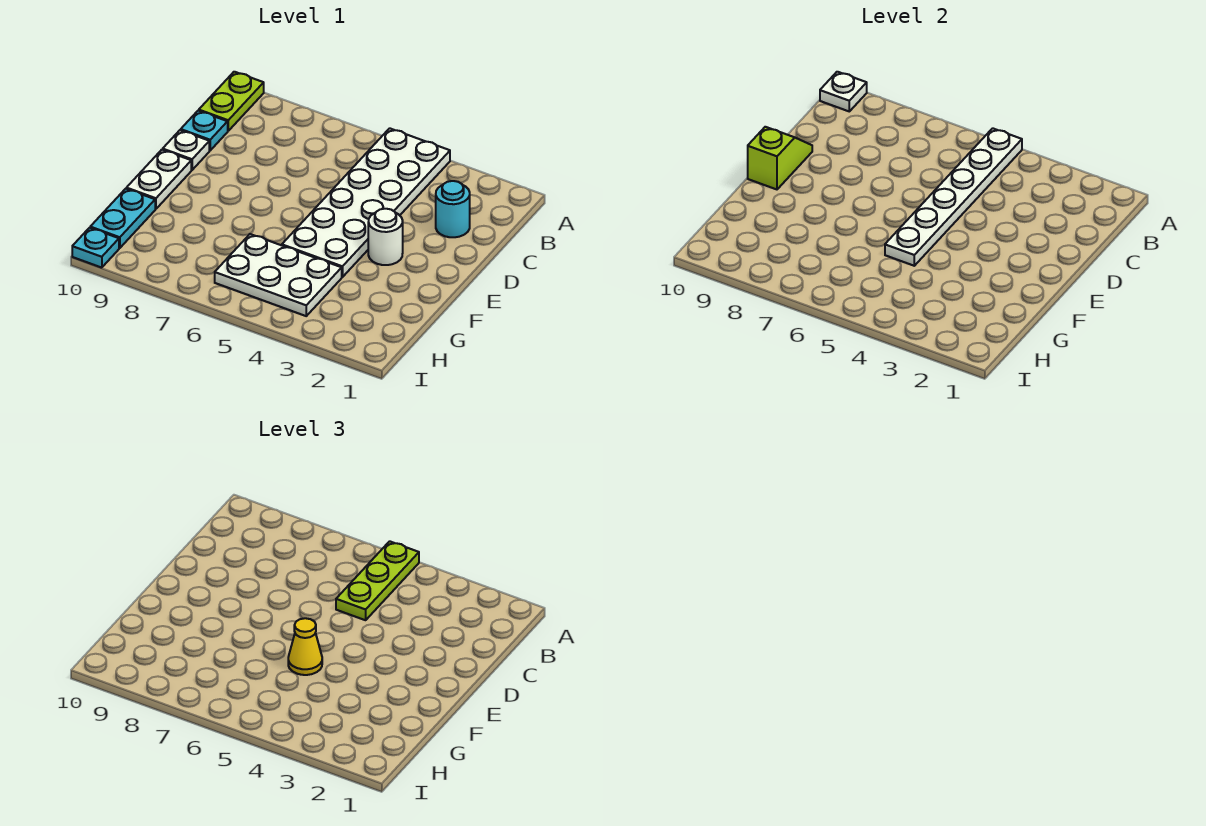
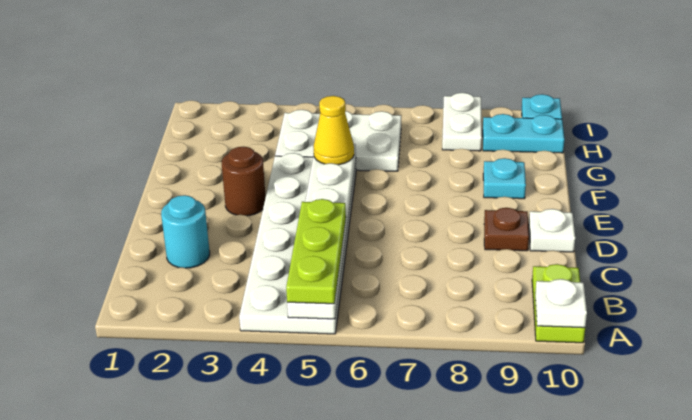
cyan plate C10 level 1 -> cyan plate F9 level 1
none -> brown plate D9 level 1
lime slope D10:E10 level 2 top E -> none
white round brick E3 level 1 -> brown round brick E3 level 1
white plate E10:F10 level 1 -> white plate H8:I8 level 1
cyan plate G10:H10 level 1 -> cyan plate H9:H10 level 1

